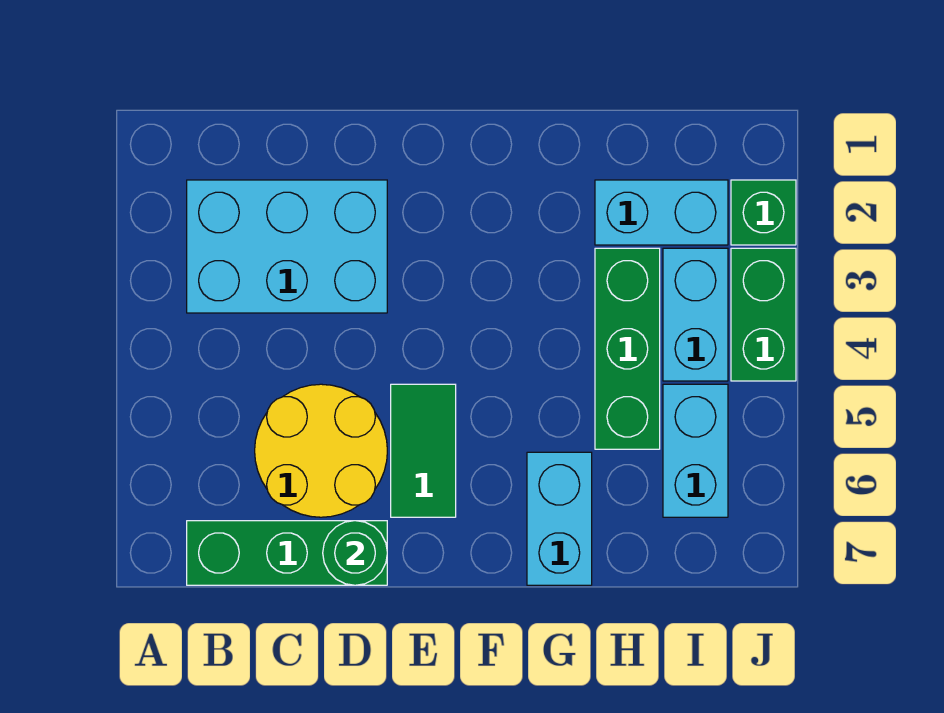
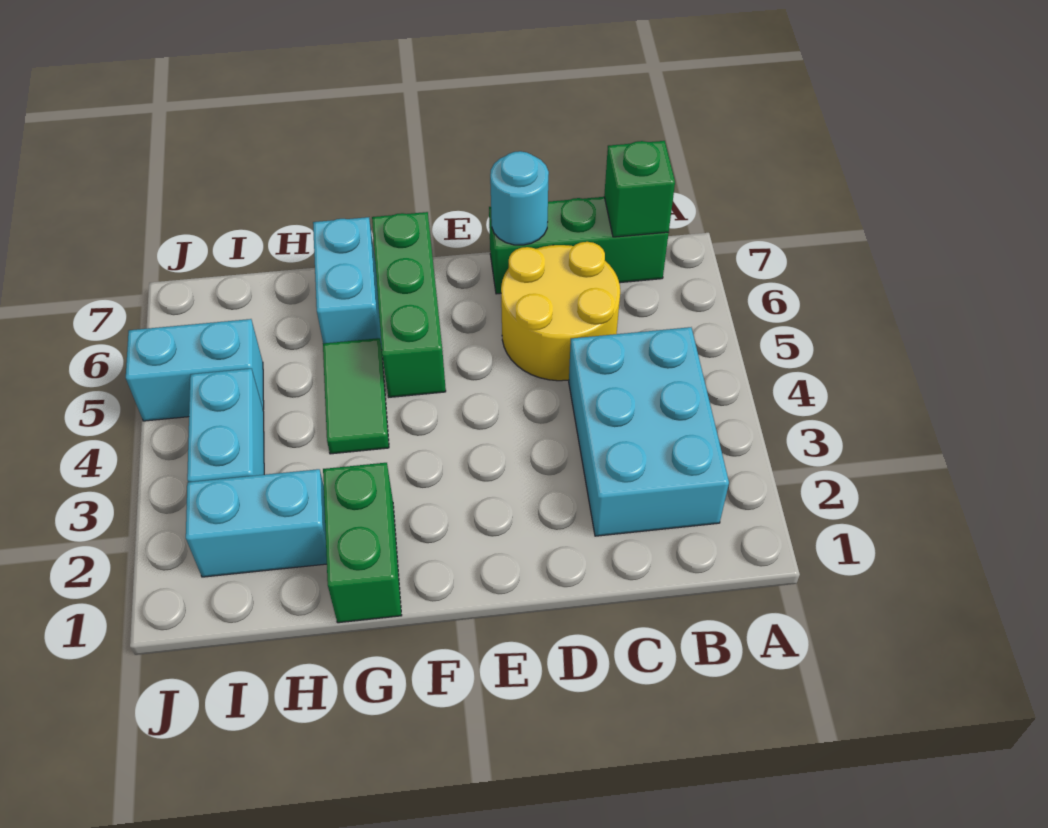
cyan brick B2:D3 level 1 -> cyan brick B2:C4 level 1
green round brick D7 level 2 -> cyan round brick D7 level 2
green tile E5:E6 level 1 -> green tile G4:G5 level 1
green brick H3:H5 level 1 -> green brick F5:F7 level 1
cyan brick I5:I6 level 1 -> cyan brick I5:J5 level 1
green brick J2 level 1 -> green brick B7 level 2
green brick J3:J4 level 1 -> green brick G1:G2 level 1

